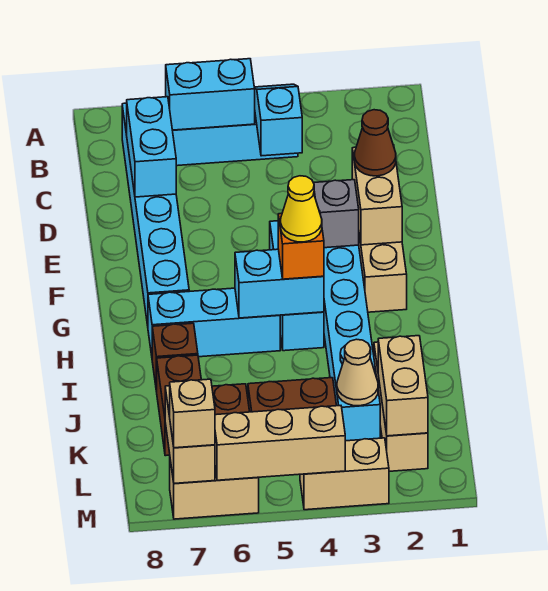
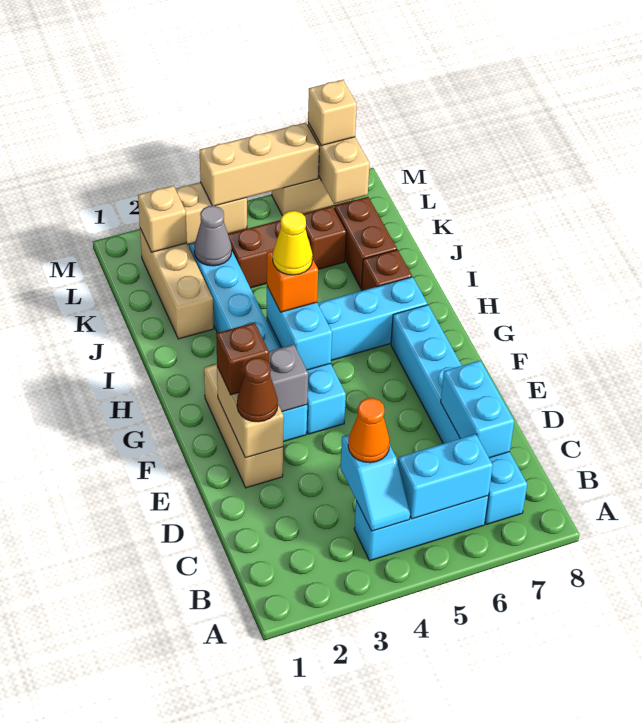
none -> orange cone C4 level 3
none -> brown brick F2 level 3
cyan brick H4:H5 level 2 -> cyan brick G4:H4 level 2
tan brick K2:L2 level 2 -> tan brick L2 level 2
tan cone K3 level 2 -> grey cone K3 level 2

